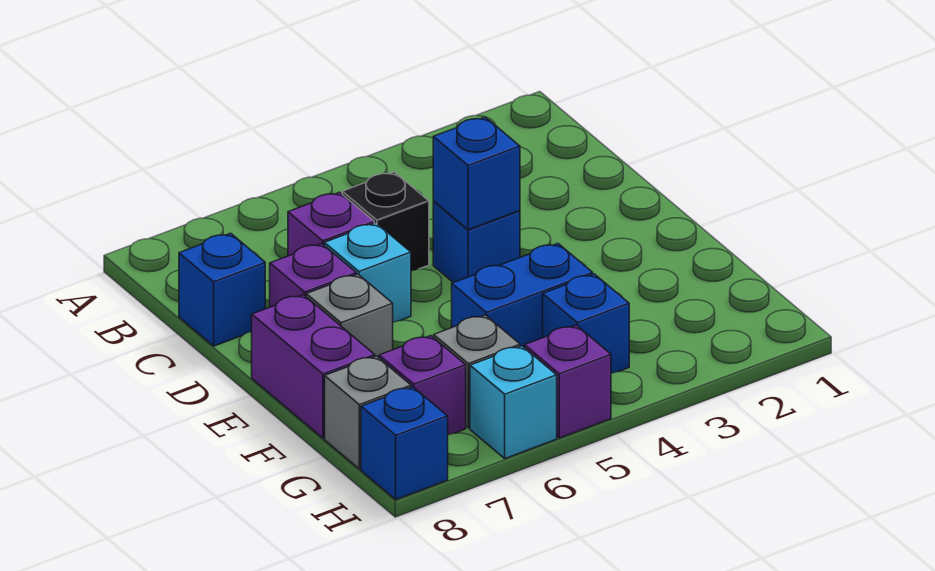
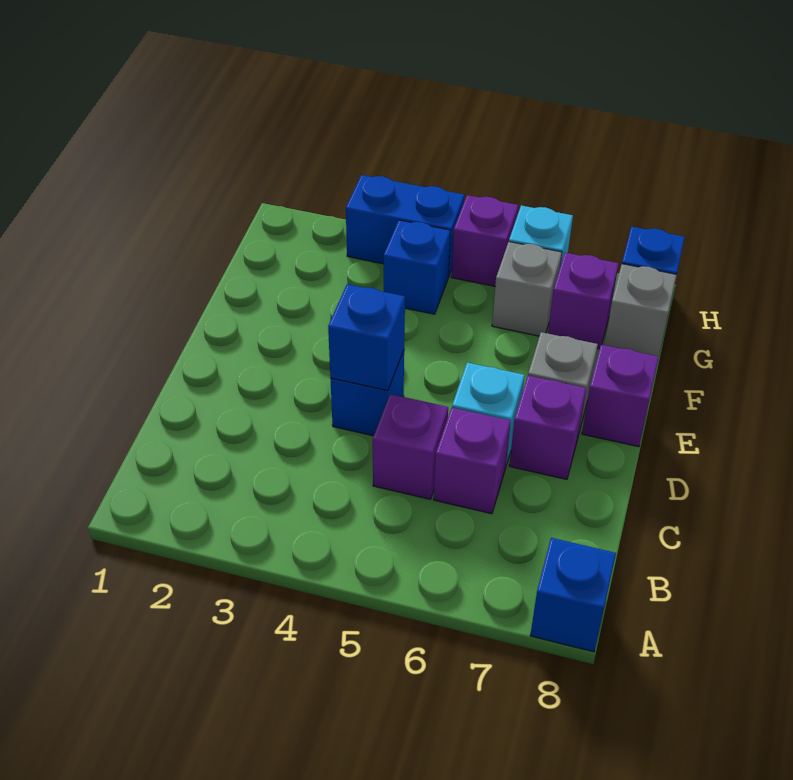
black brick C5 level 1 -> purple brick C5 level 1
blue brick C8 level 1 -> blue brick A8 level 1
purple brick E8:F8 level 1 -> purple brick E8 level 1
blue brick F4:F5 level 1 -> blue brick H3:H4 level 1

